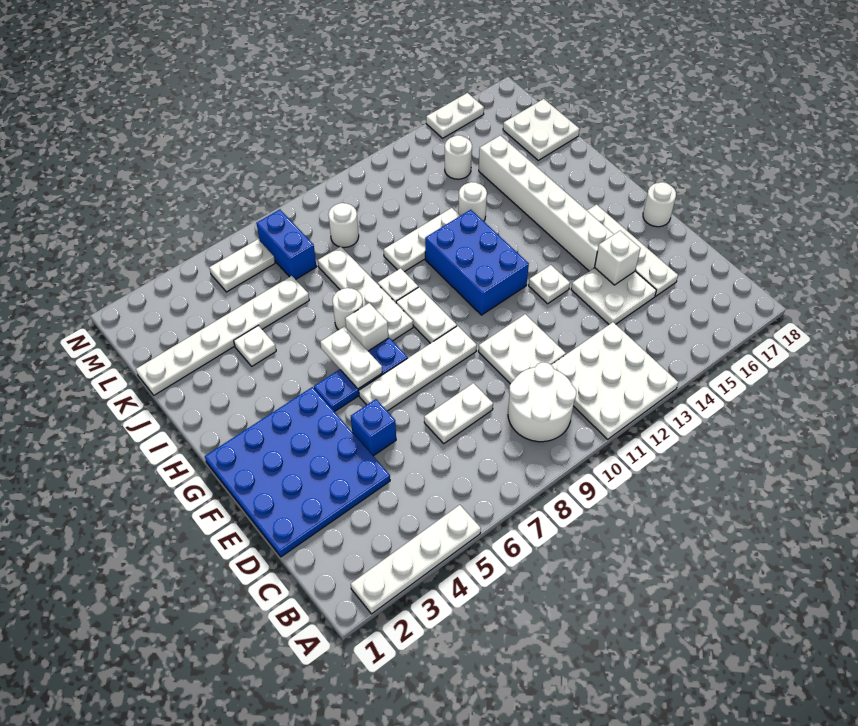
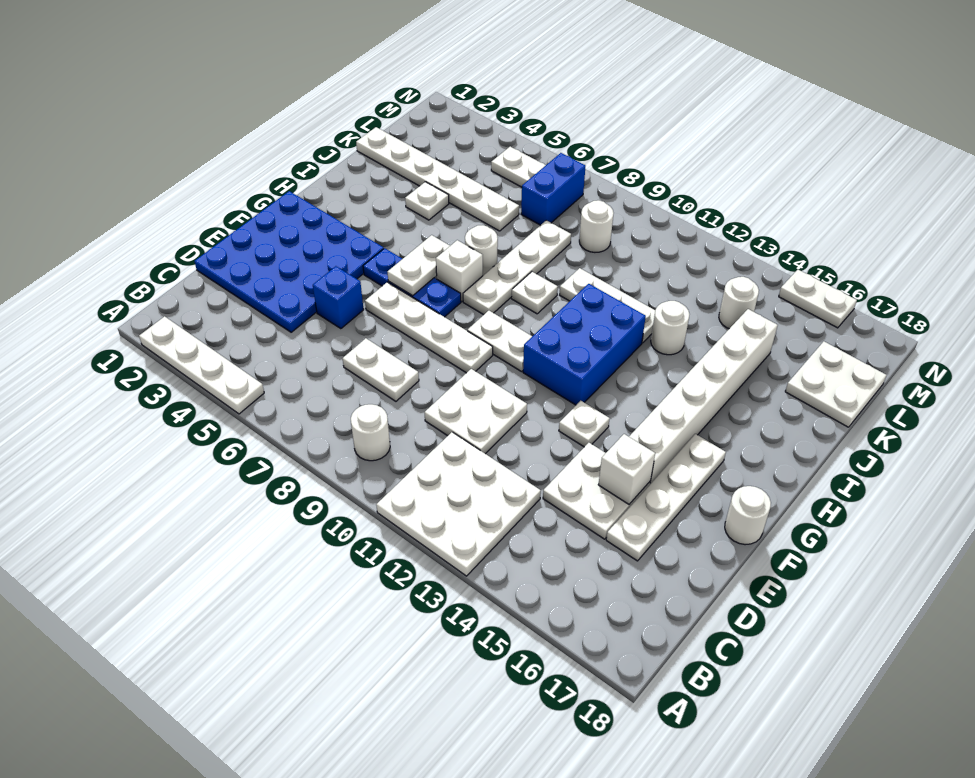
white round brick B9:C10 level 1 -> white round brick B9 level 1
white plate G9:H9 level 1 -> white plate G9:G10 level 1

